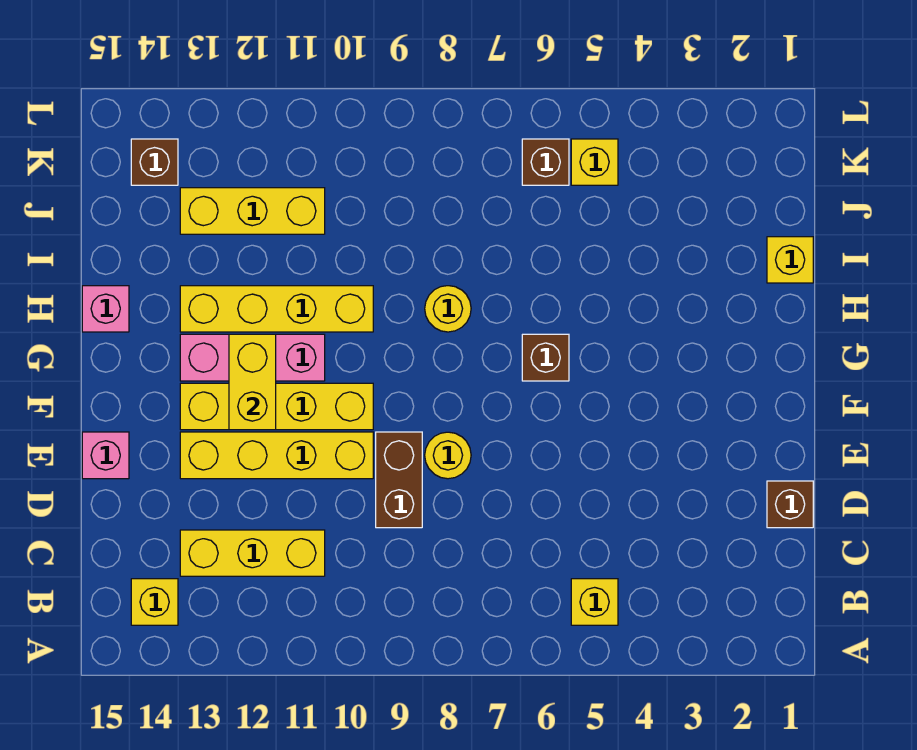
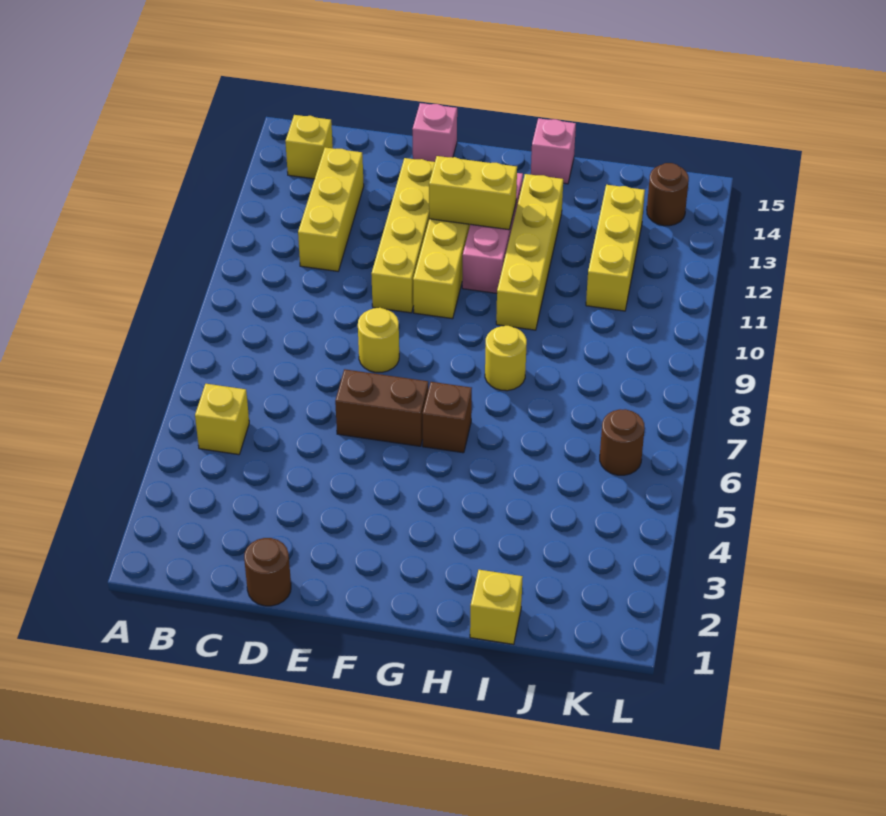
brown brick D1 level 1 -> brown round brick D1 level 1
brown brick D9:E9 level 1 -> brown brick E6:F6 level 1
yellow brick K5 level 1 -> none
brown brick K6 level 1 -> brown round brick K6 level 1
brown brick K14 level 1 -> brown round brick K14 level 1

